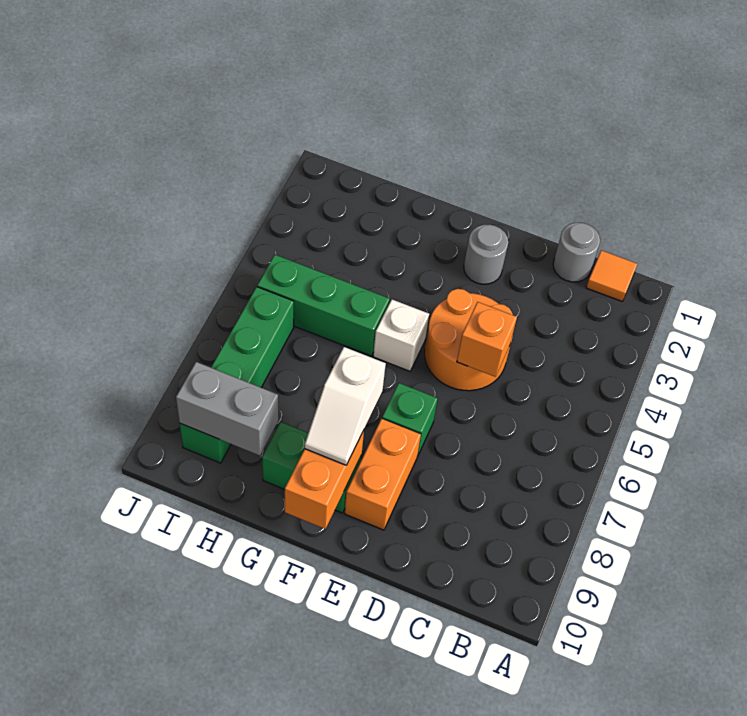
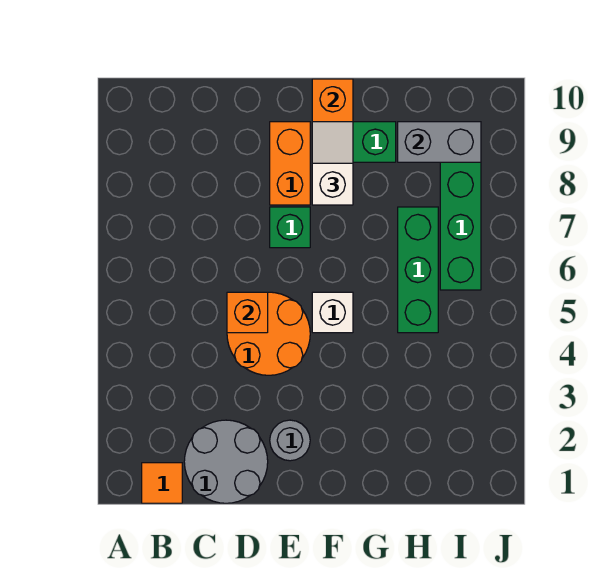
grey round brick C1 level 1 -> grey round brick C1:D2 level 1
green brick G5:I5 level 1 -> green brick H5:H7 level 1

